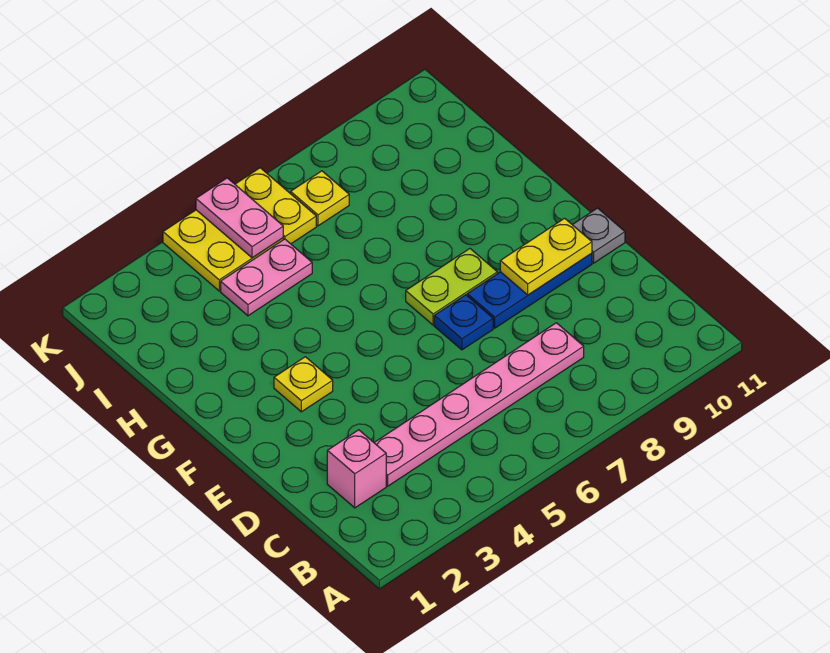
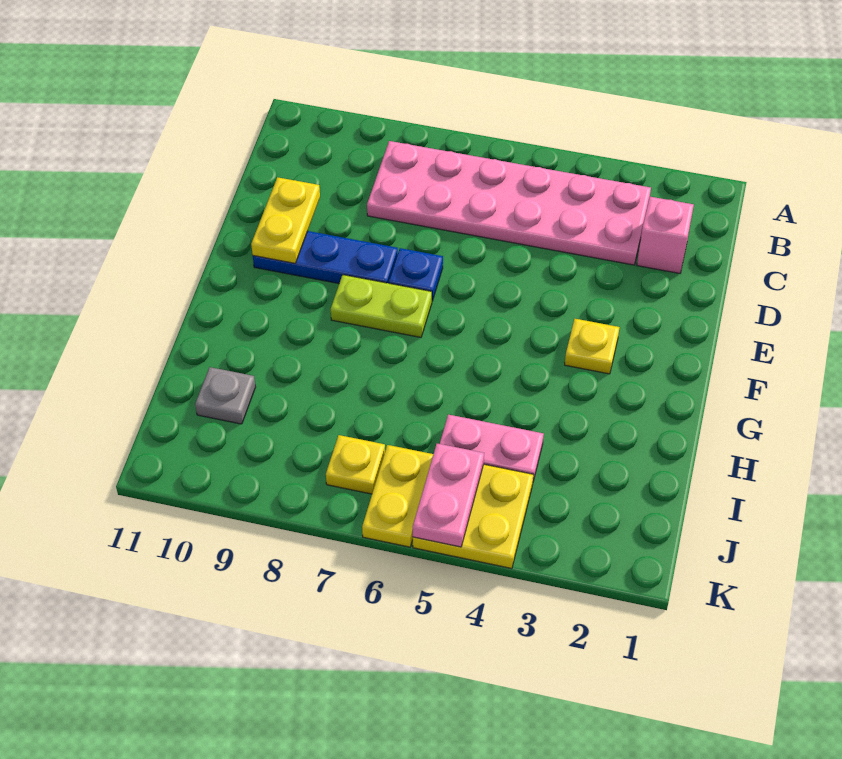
pink plate C3:C8 level 1 -> pink plate B3:C8 level 1
yellow plate E9:E10 level 2 -> yellow plate D10:E10 level 2
grey plate E11 level 1 -> grey plate I10 level 1

